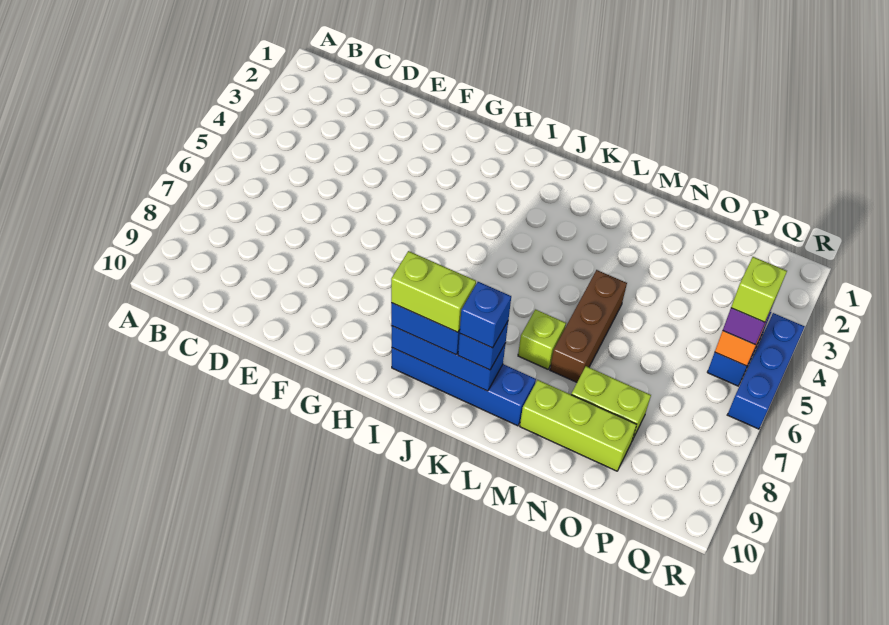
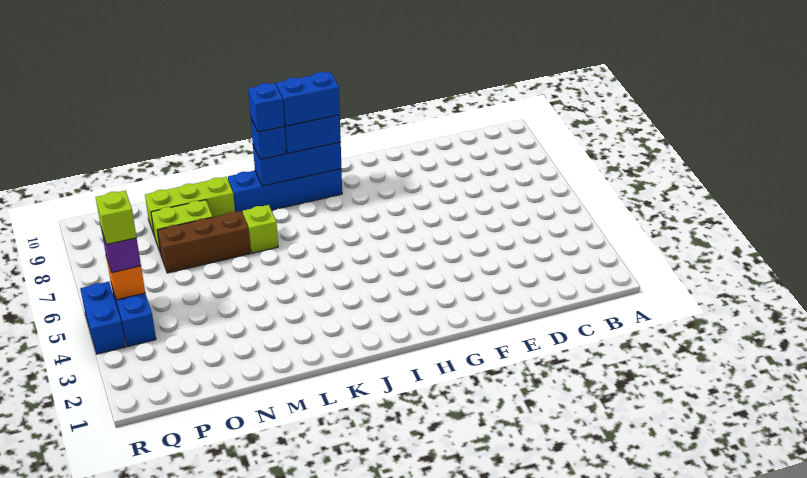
lime brick I9:J9 level 4 -> blue brick I9:J9 level 4
brown brick M5:M7 level 1 -> brown brick M7:O7 level 1
blue brick R4:R6 level 1 -> blue brick R4:R5 level 1

